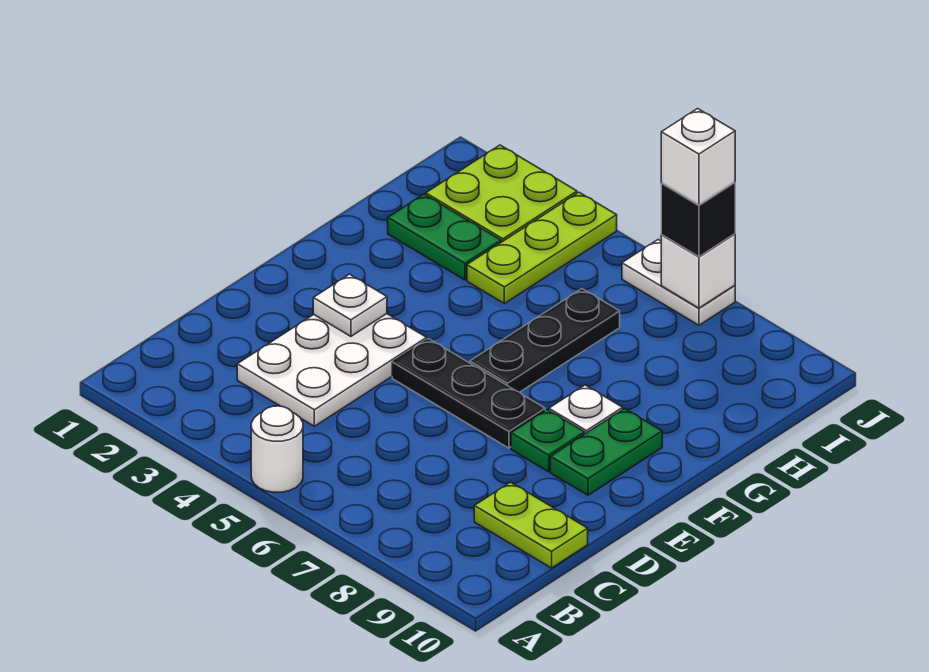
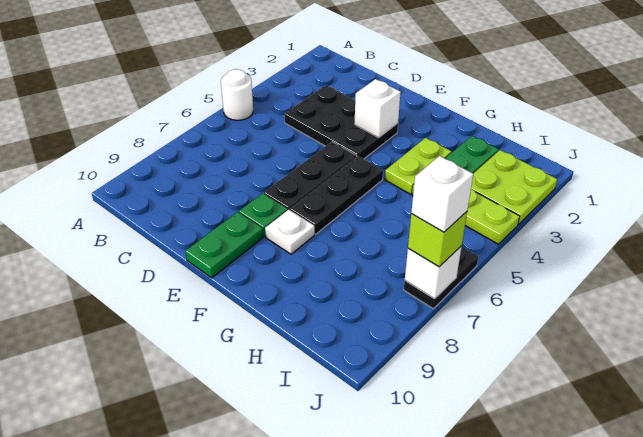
white plate C3:E4 level 1 -> black plate C3:E4 level 1
lime plate C9:C10 level 1 -> lime plate G3:G4 level 1
white plate E3 level 2 -> white brick E3 level 2
green plate E9:F9 level 1 -> green plate E9:E10 level 1
black plate F6:H6 level 1 -> black plate F5:F7 level 1
white plate J6:J7 level 1 -> black plate J6:J7 level 1
black brick J7 level 3 -> lime brick J7 level 3

